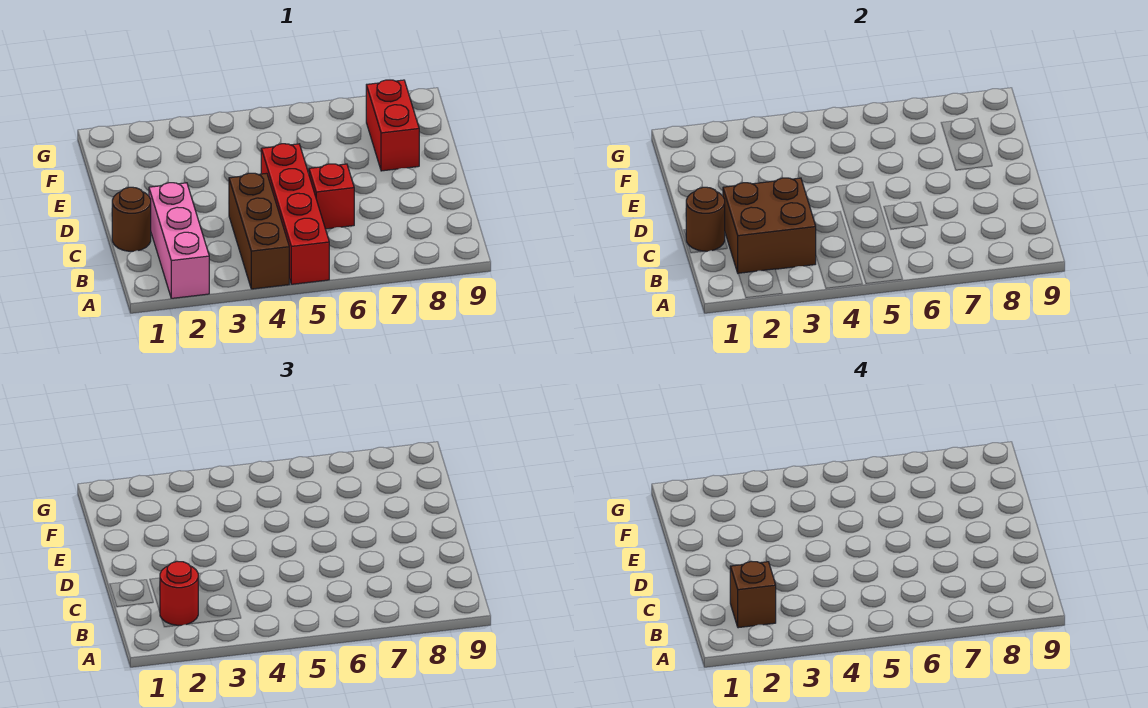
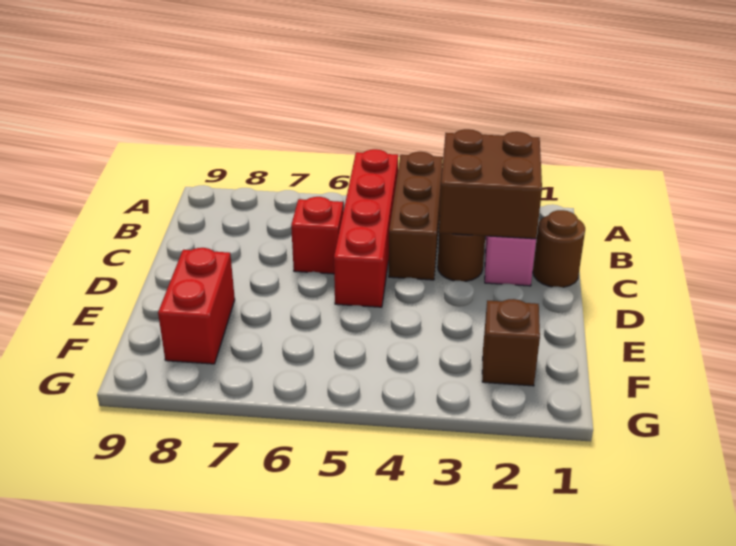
red round brick B2 level 3 -> none
brown brick B2 level 4 -> brown brick F2 level 1
brown round brick C1 level 2 -> brown round brick C3 level 1

